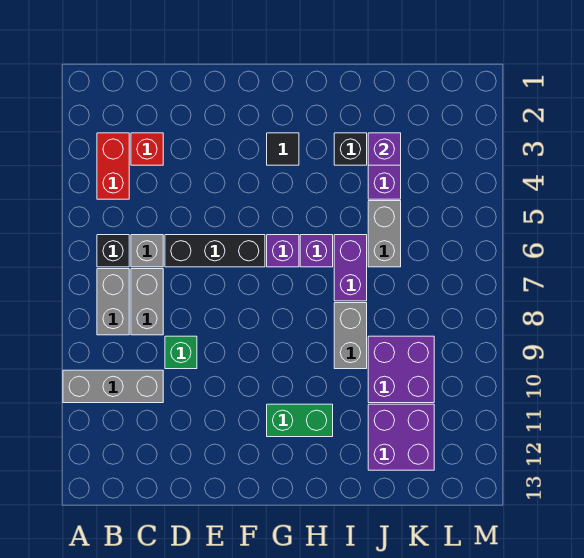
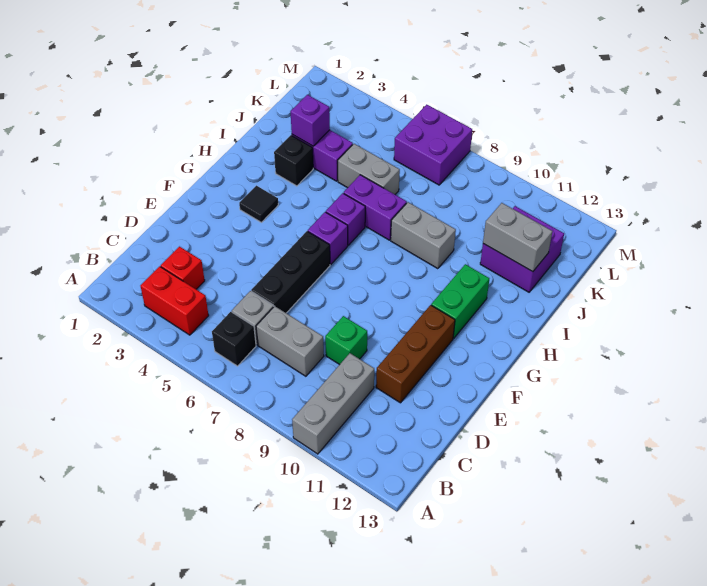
grey brick B7:B8 level 1 -> grey brick J11:J12 level 2
none -> brown brick D11:F11 level 1
purple brick J9:K10 level 1 -> purple brick L6:M7 level 1

